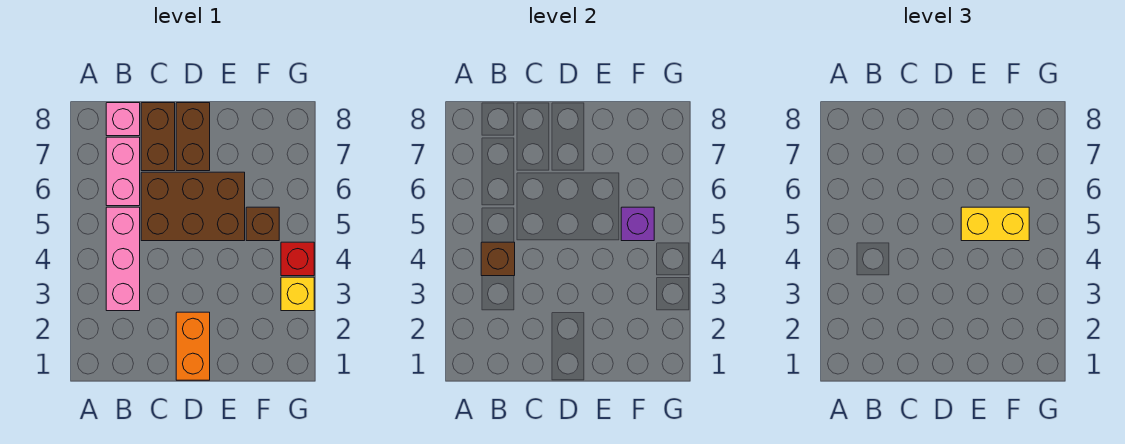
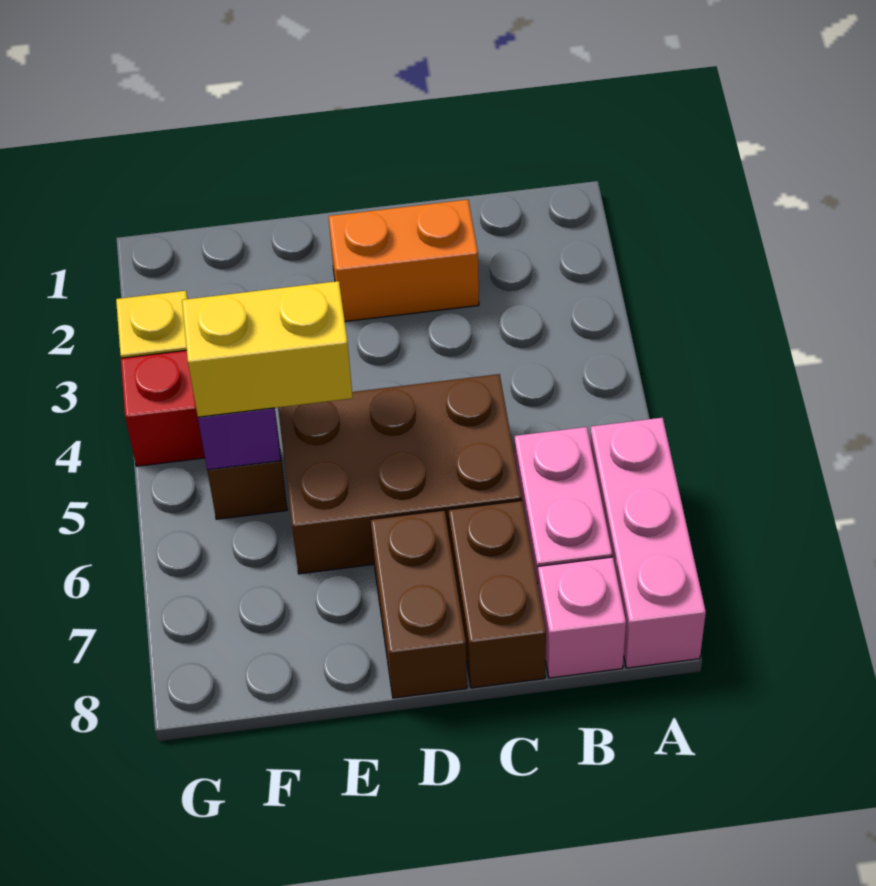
pink brick B3:B5 level 1 -> pink brick A6:A8 level 1
brown brick B4 level 2 -> none
orange brick D1:D2 level 1 -> orange brick C2:D2 level 1

